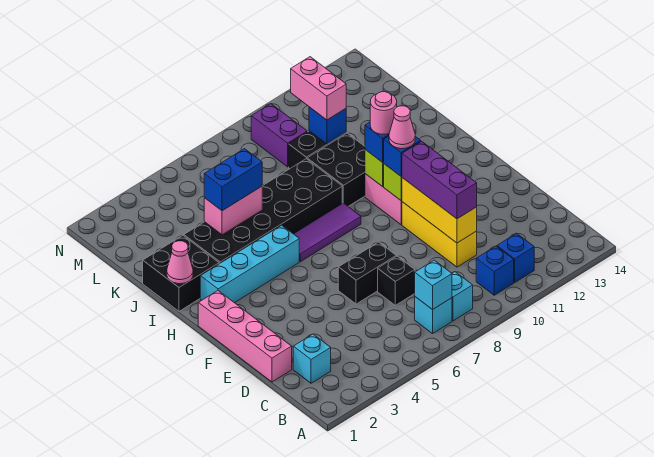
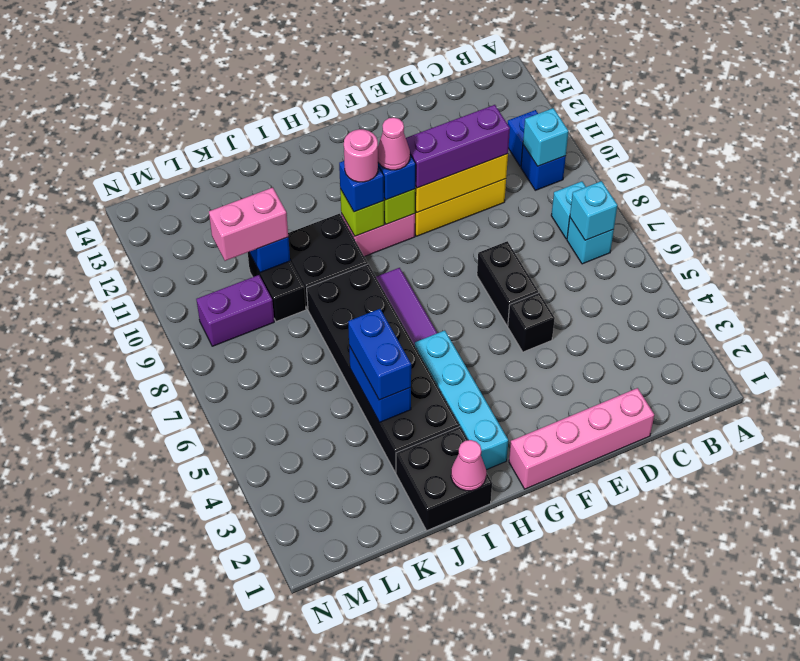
cyan brick C2 level 1 -> cyan brick B10 level 2
black brick D7 level 1 -> black brick E5 level 1
pink brick J4:J5 level 2 -> blue brick J4:J5 level 2

